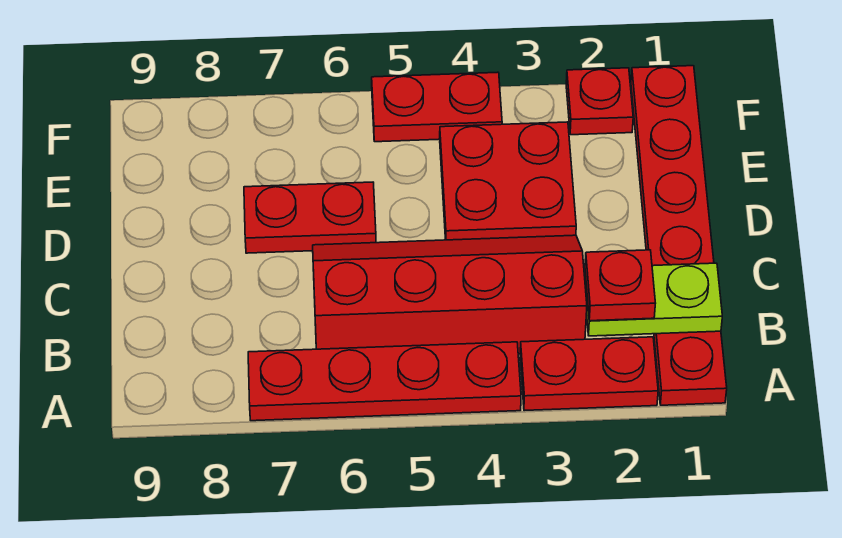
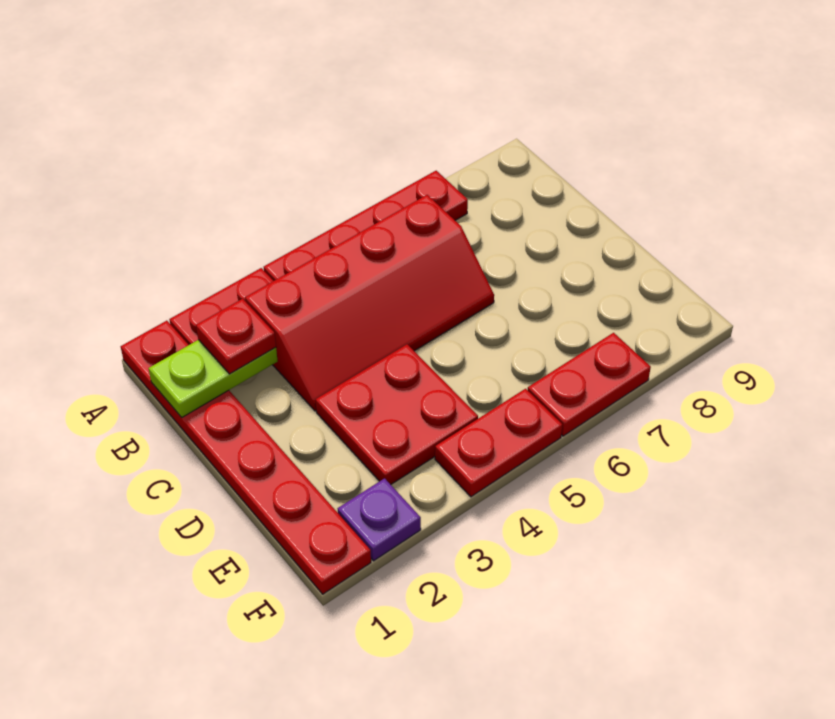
red plate D6:D7 level 1 -> red plate F6:F7 level 1
red plate F2 level 1 -> purple plate F2 level 1

